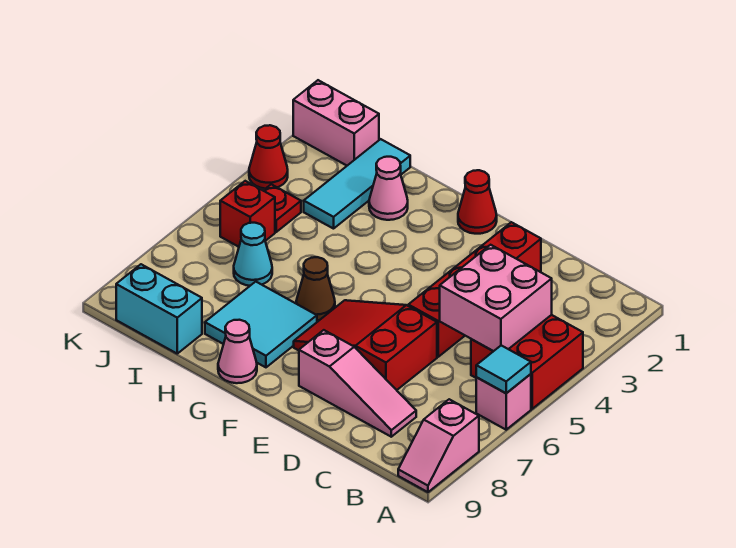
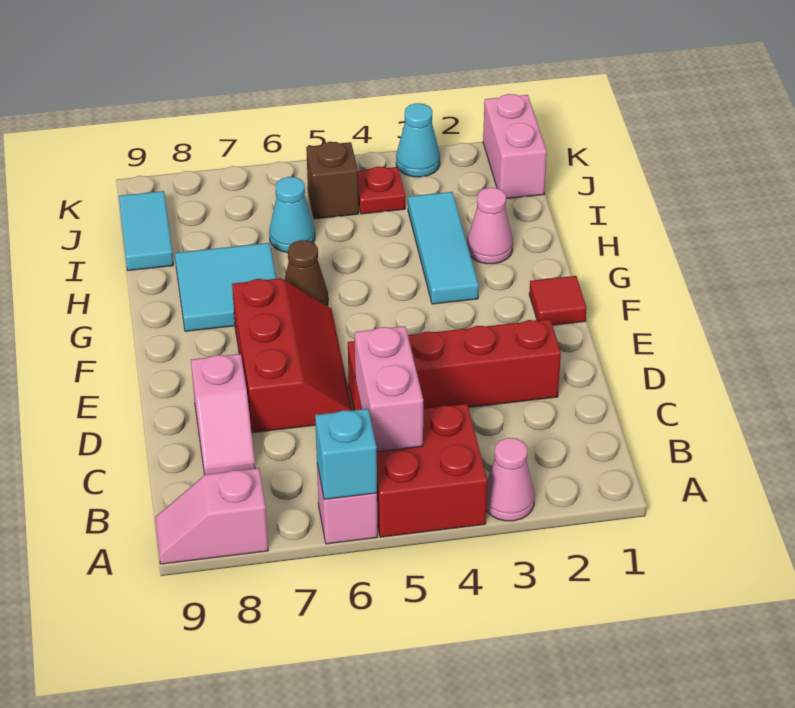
cyan tile A6 level 2 -> cyan brick A6 level 2
pink brick B4:C5 level 2 -> pink brick B5:C5 level 2
pink slope C8:E8 level 1 top E -> pink slope C8:D8 level 1 top D
red slope D6:F7 level 1 top D -> red slope D6:F7 level 1 top 7
red cone F1 level 1 -> red tile F1 level 1
pink cone G9 level 1 -> pink cone A3 level 1
cyan tile I1:I3 level 1 -> cyan tile G3:I3 level 1
cyan brick I9:J9 level 1 -> cyan tile I9:J9 level 1
red brick J5 level 1 -> brown brick J5 level 1
red cone K3 level 1 -> cyan cone K3 level 1

